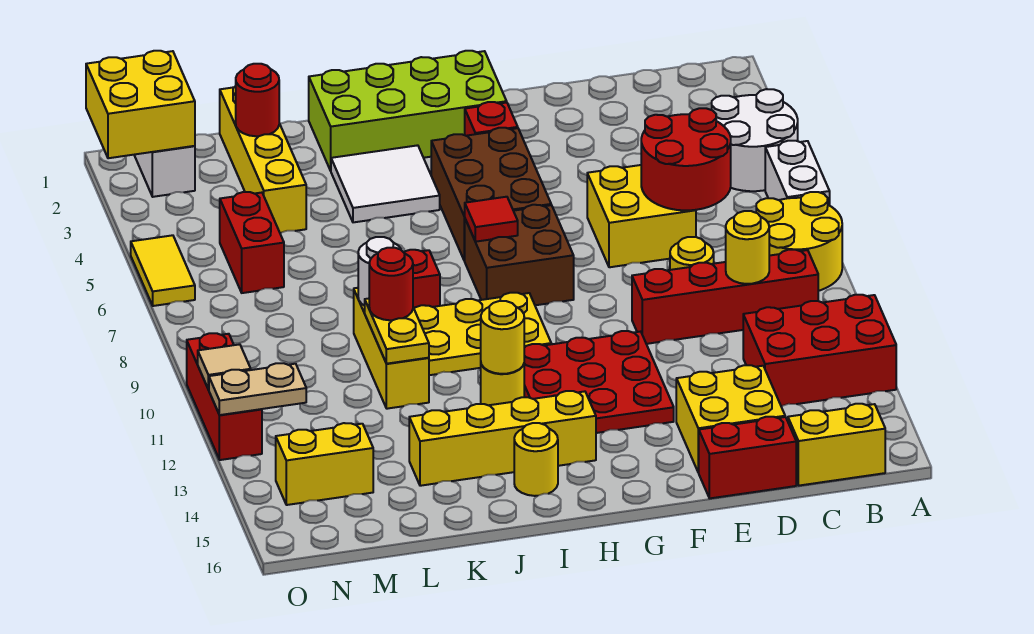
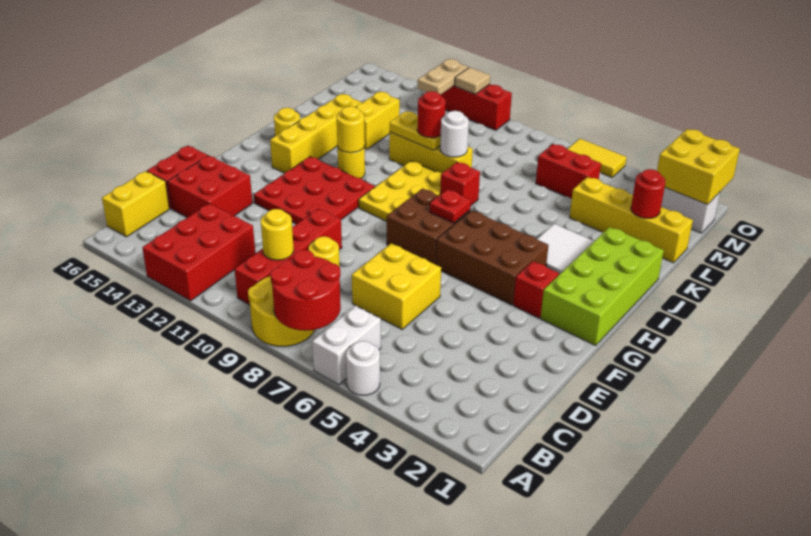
white round brick A4:B5 level 1 -> white round brick A5 level 1
white brick A6:A7 level 1 -> white brick A6:B6 level 1
red round brick C6:D7 level 2 -> red round brick A7:B8 level 2
yellow brick D14:E15 level 1 -> red brick D14:E15 level 1
red tile H7 level 2 -> red plate H7 level 2
yellow brick M14:N14 level 1 -> yellow brick K13:L13 level 1

